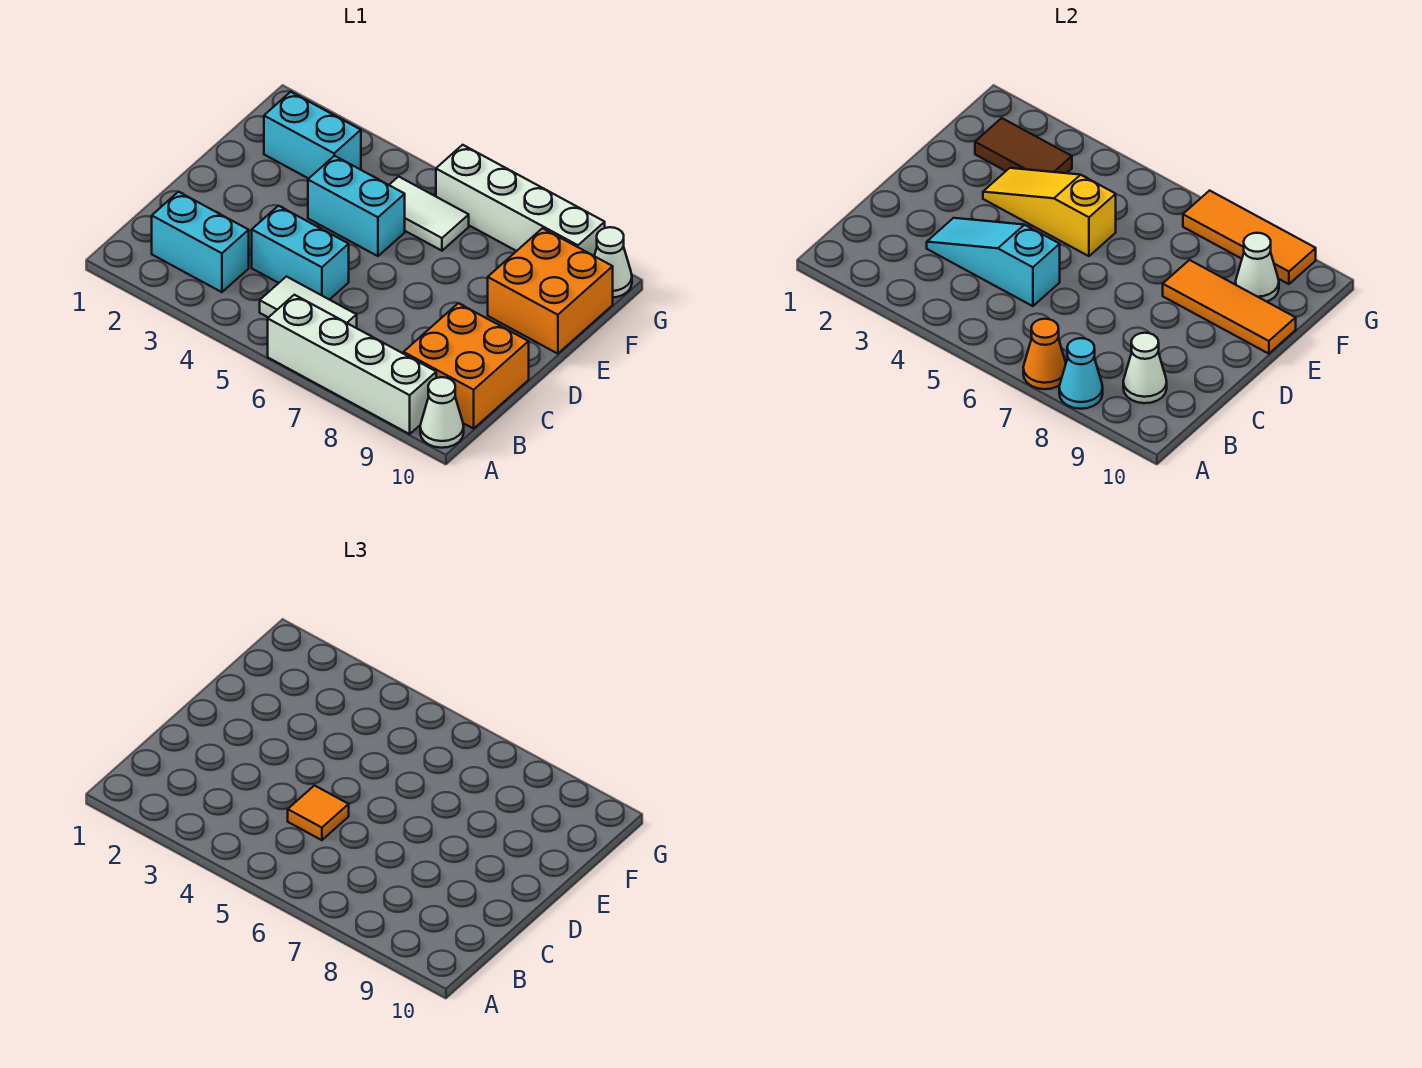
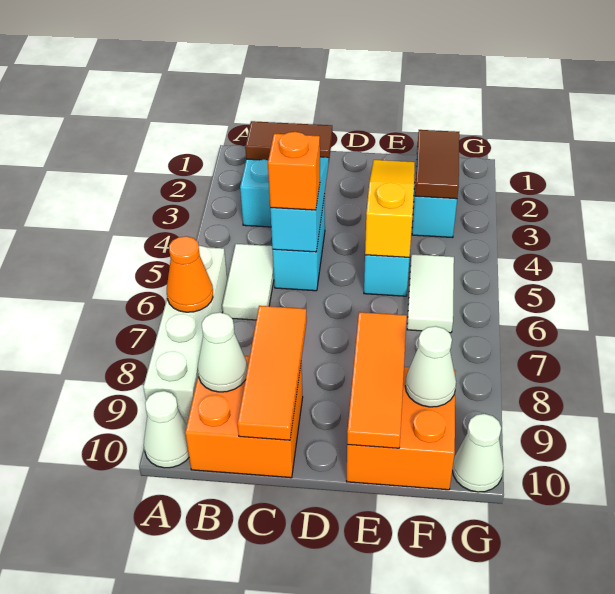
cyan cone A8 level 2 -> none
none -> brown tile B2:C2 level 2
orange tile C5 level 3 -> orange brick C5 level 3
white brick G6:G9 level 1 -> none
orange tile G7:G9 level 2 -> orange tile C8:C10 level 2

